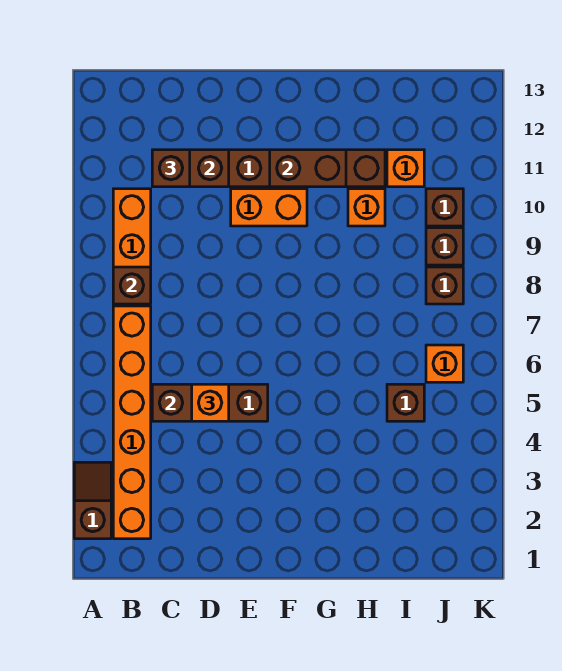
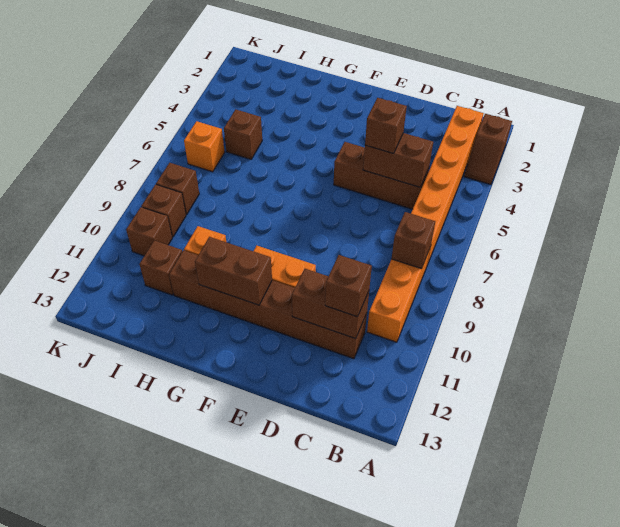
orange brick D5 level 3 -> brown brick D5 level 3
orange brick I11 level 1 -> brown brick I11 level 1

